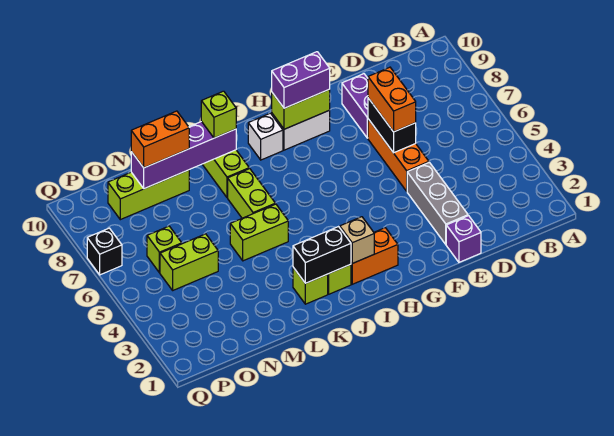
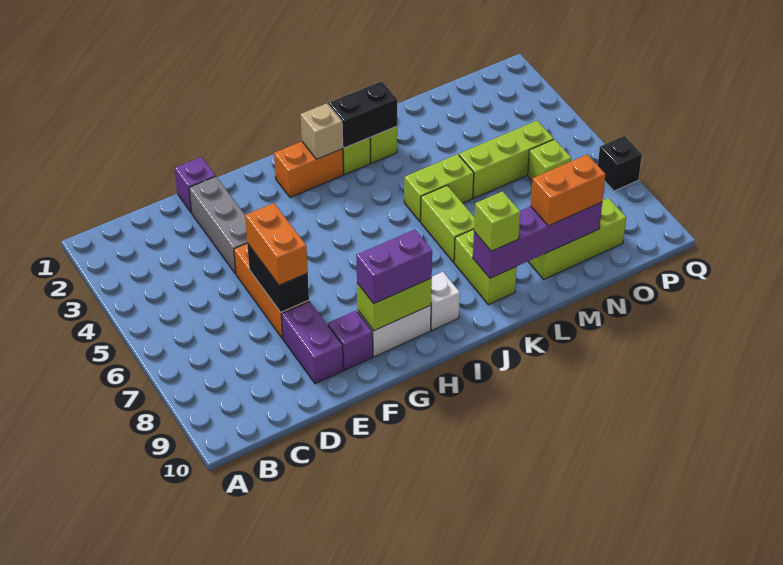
none -> purple brick F9 level 1
lime brick N5:O5 level 1 -> lime brick M5:O5 level 1

